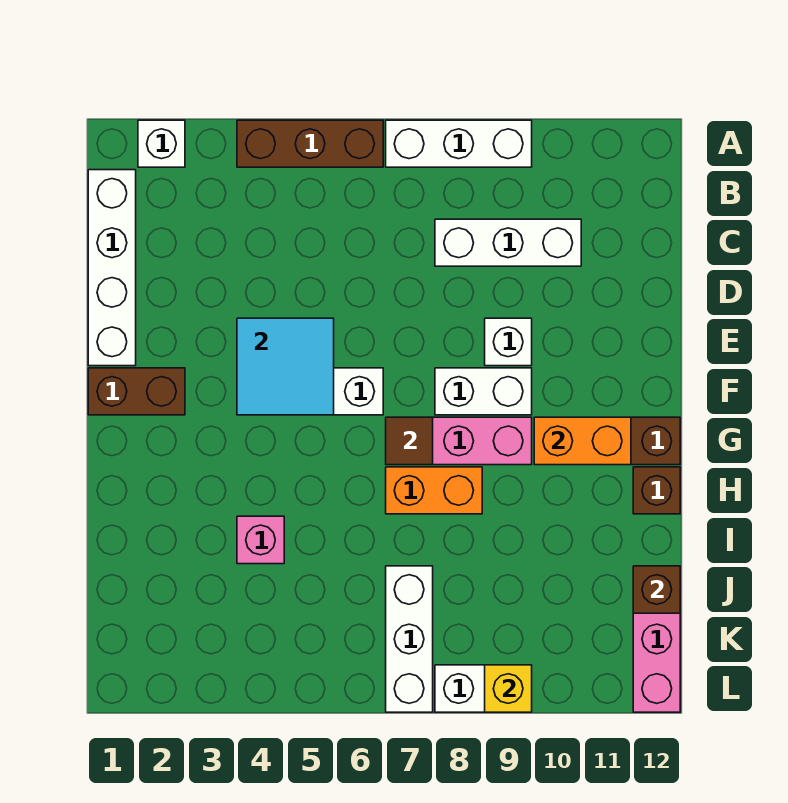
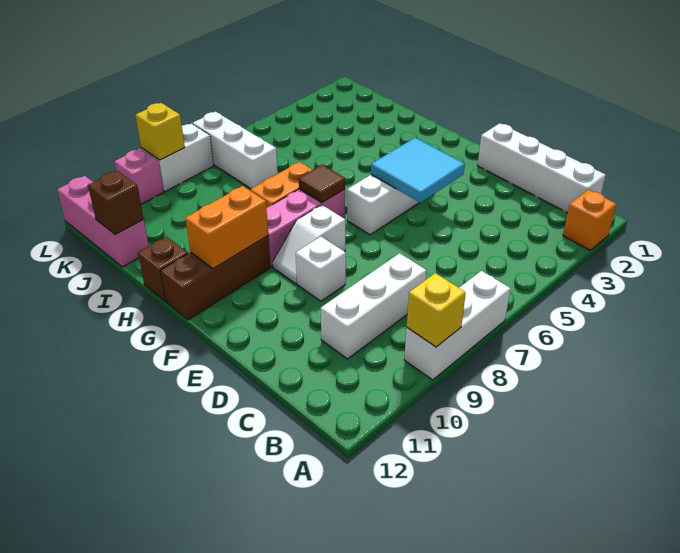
white brick A2 level 1 -> orange brick A2 level 1
brown brick A4:A6 level 1 -> none
none -> yellow brick A9 level 2
brown brick F1:F2 level 1 -> none
white brick F8:F9 level 1 -> white slope F8:F9 level 1 top 8
pink brick I4 level 1 -> pink brick L10 level 1

